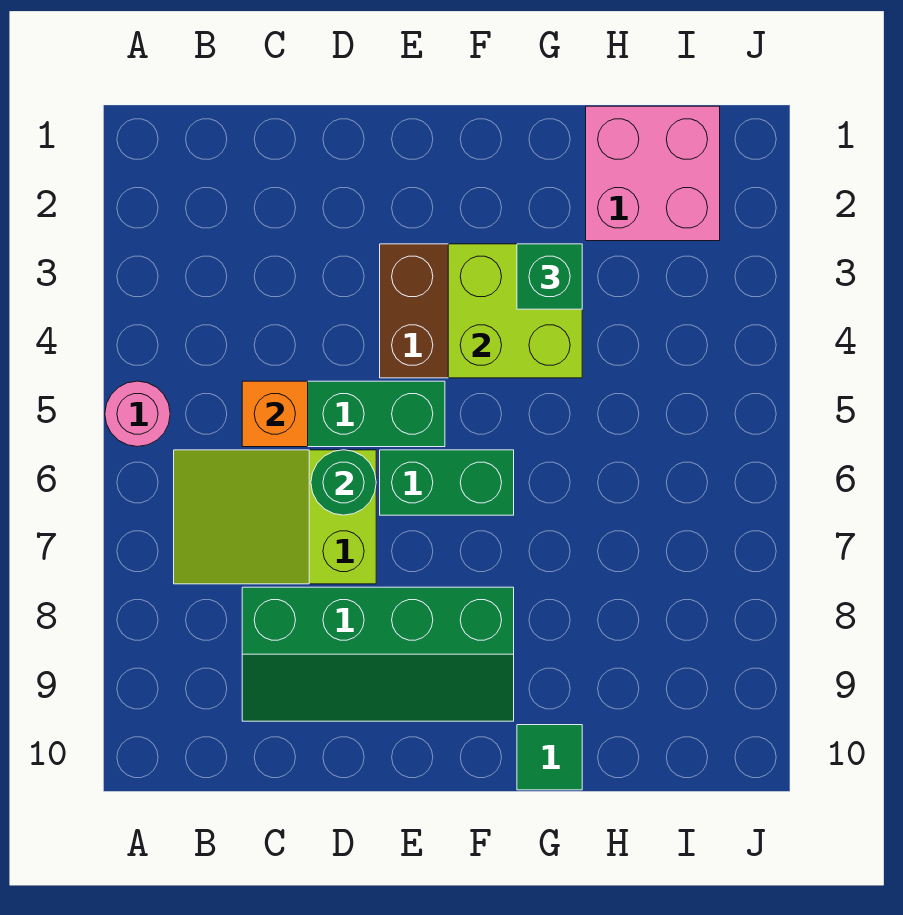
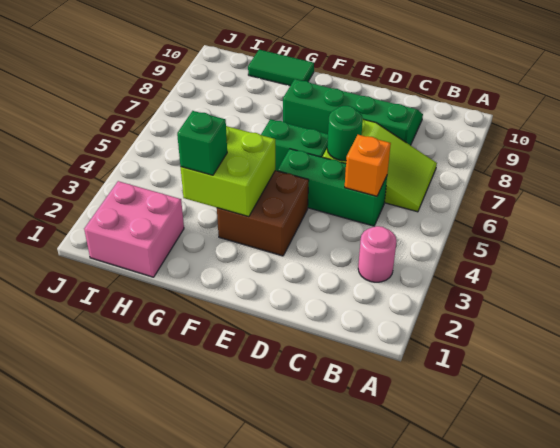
pink round brick A5 level 1 -> pink round brick B3 level 1
green tile G10 level 1 -> green tile G10:H10 level 1

